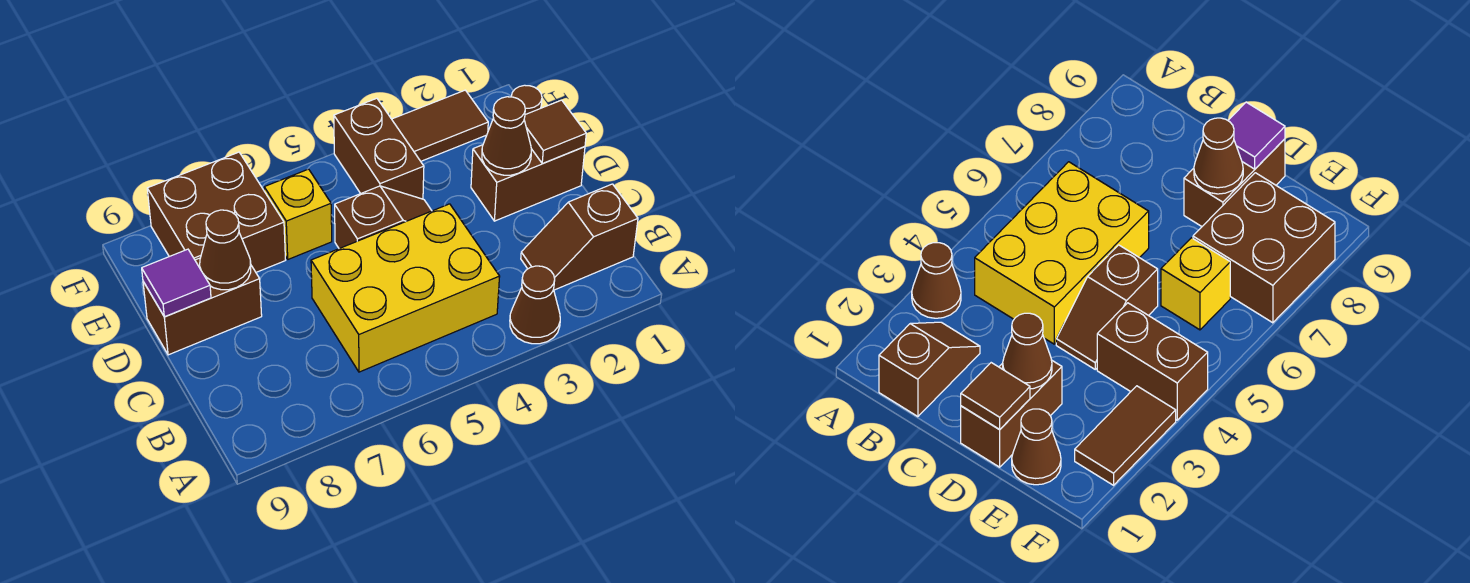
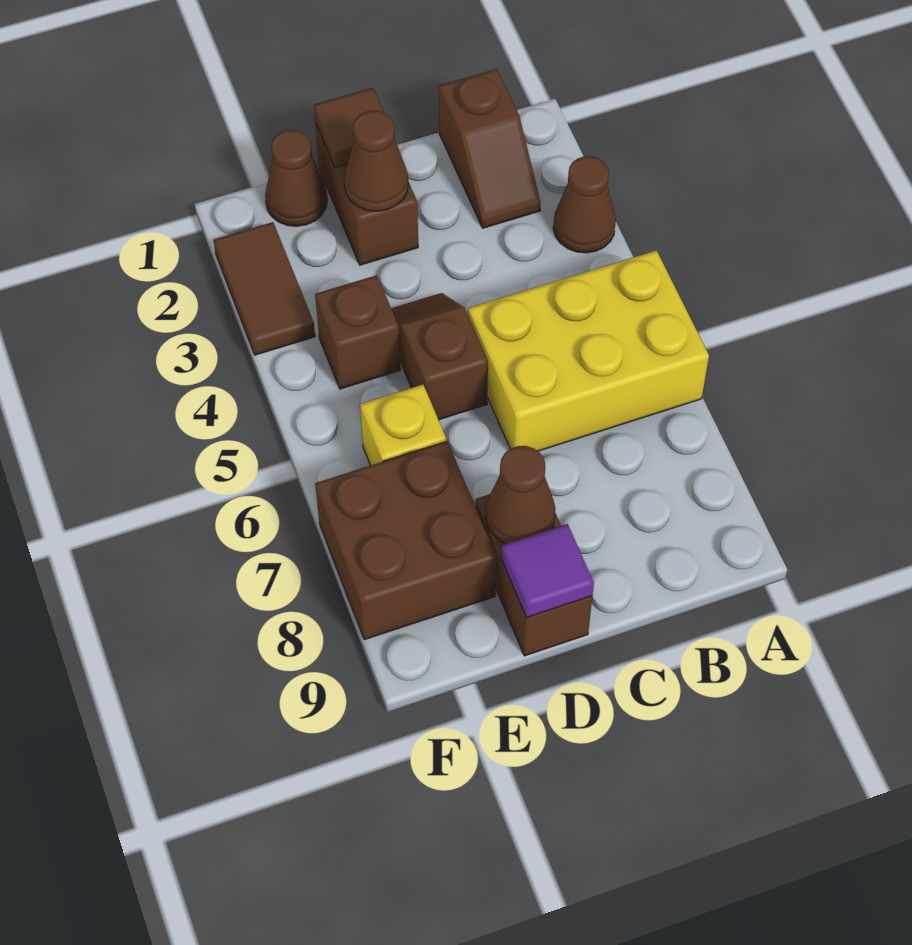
yellow brick B4:C6 level 1 -> yellow brick A5:C6 level 1
brown brick E4:F4 level 1 -> brown brick E4 level 1

